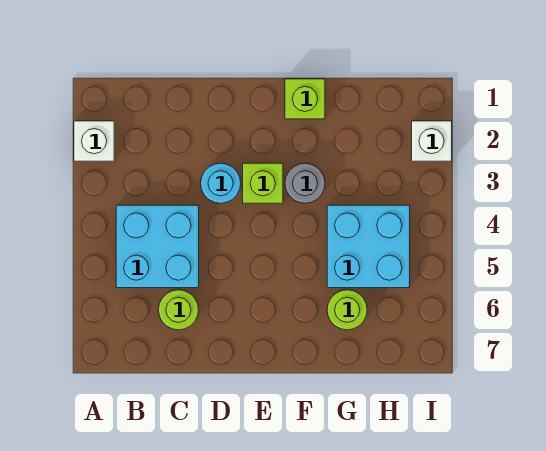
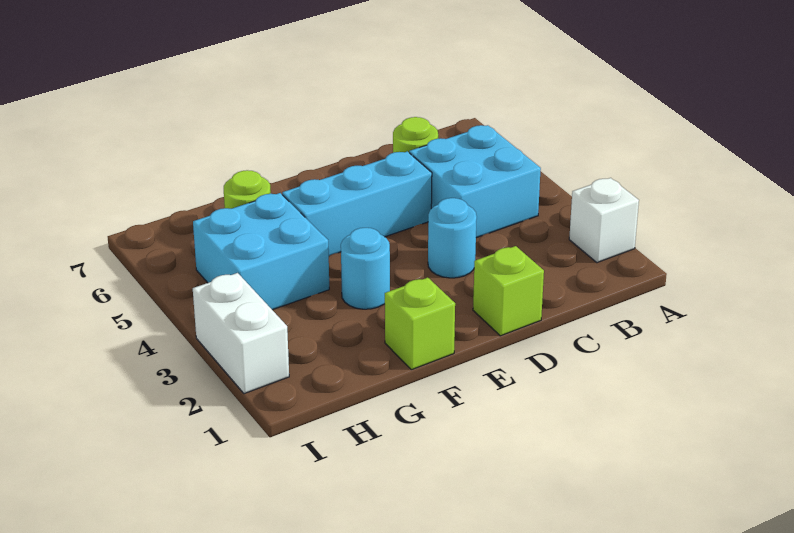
none -> cyan brick D5:F5 level 1
lime brick E3 level 1 -> lime brick D1 level 1
grey round brick F3 level 1 -> cyan round brick F3 level 1
white brick I2 level 1 -> white brick I2:I3 level 1

